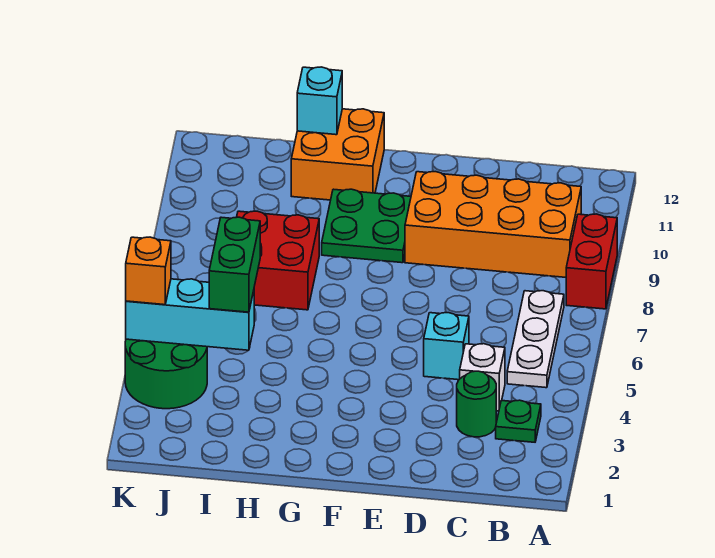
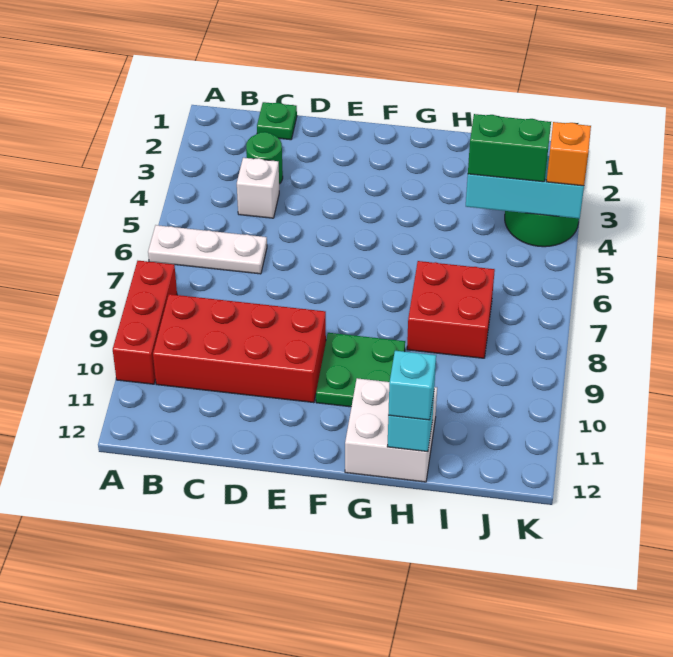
red brick A8:A9 level 1 -> red brick A8:A10 level 1
green plate B3 level 1 -> green plate C1 level 1
white plate B5:B7 level 1 -> white plate A6:C6 level 1
orange brick B9:E10 level 1 -> red brick B9:E10 level 1
cyan brick D5 level 1 -> cyan brick H12 level 3
orange brick G11:H12 level 1 -> white brick G11:H12 level 1
green brick I4:I5 level 3 -> green brick I4:J4 level 3

